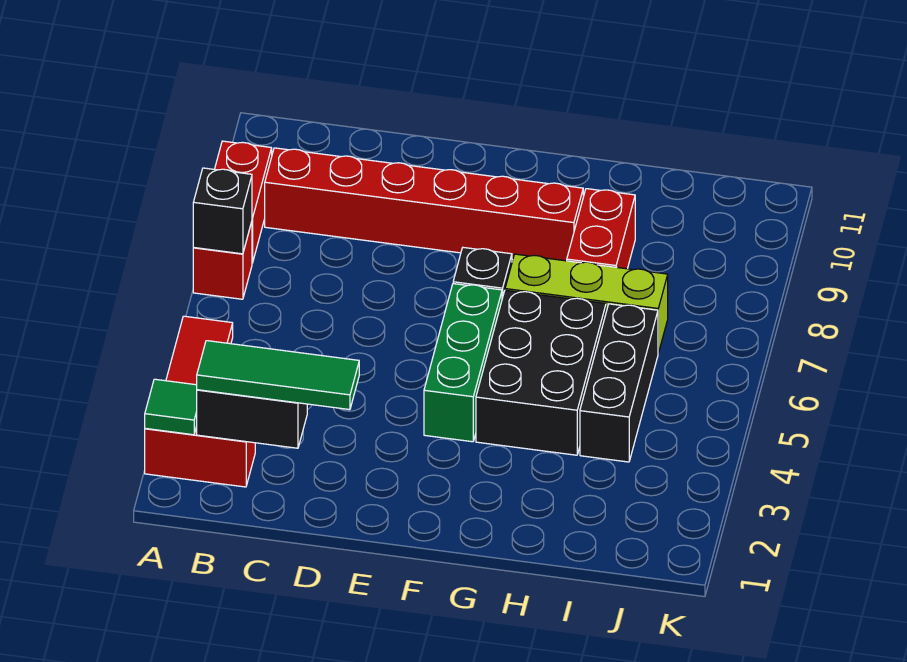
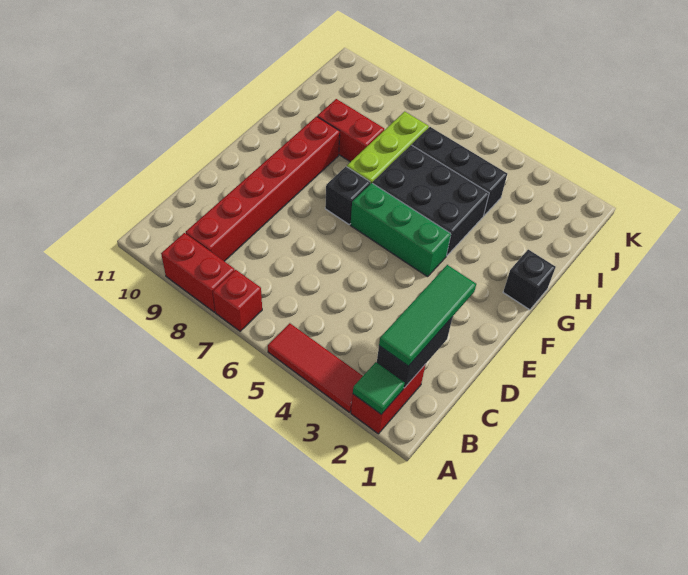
black brick A7 level 2 -> black brick G1 level 1

